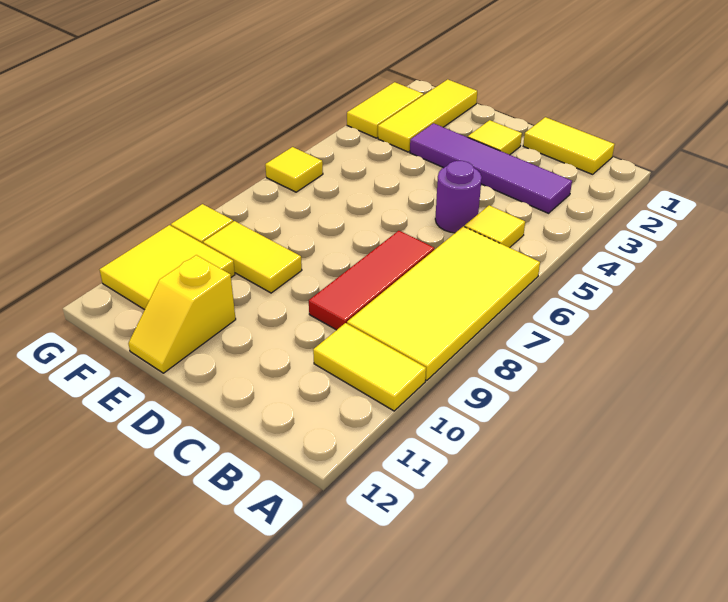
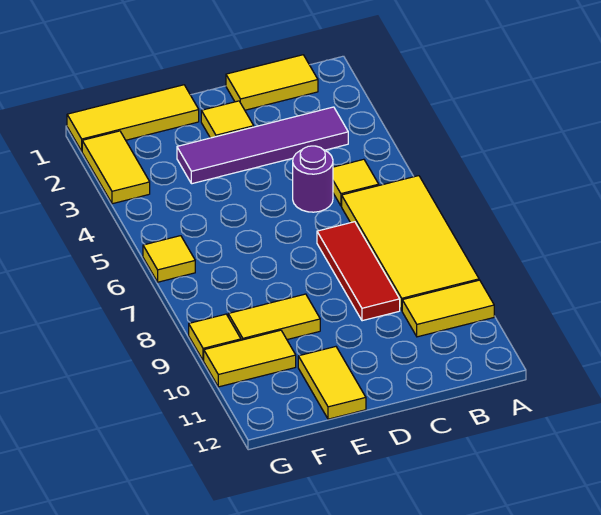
yellow slope E11:E12 level 1 top 11 -> yellow tile E11:E12 level 1
yellow tile F1:F3 level 1 -> yellow tile E1:G1 level 1
yellow tile F10:G11 level 1 -> yellow tile F10:G10 level 1

